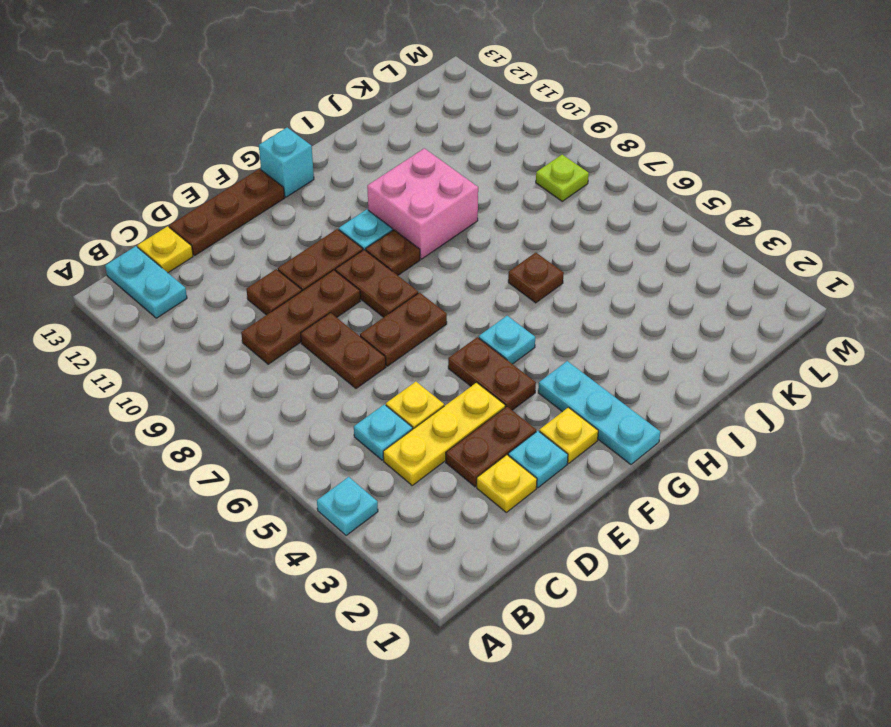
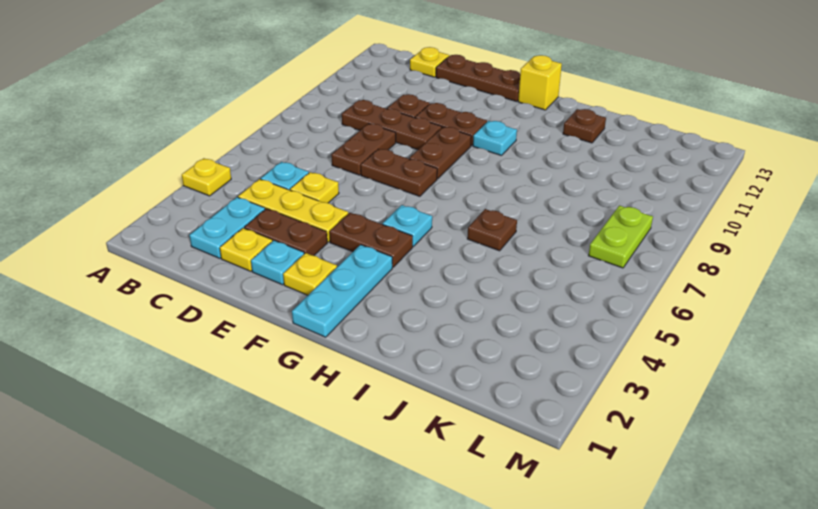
cyan plate A4 level 1 -> yellow plate A4 level 1
cyan plate B12:B13 level 1 -> cyan plate C2:C3 level 1
brown plate F4:F5 level 1 -> brown plate F4:G4 level 1
brown plate G9 level 1 -> brown plate I12 level 1
cyan brick G13 level 1 -> yellow brick G13 level 1
pink brick H9:I10 level 1 -> none
lime plate L8 level 1 -> lime plate L7:L8 level 1

